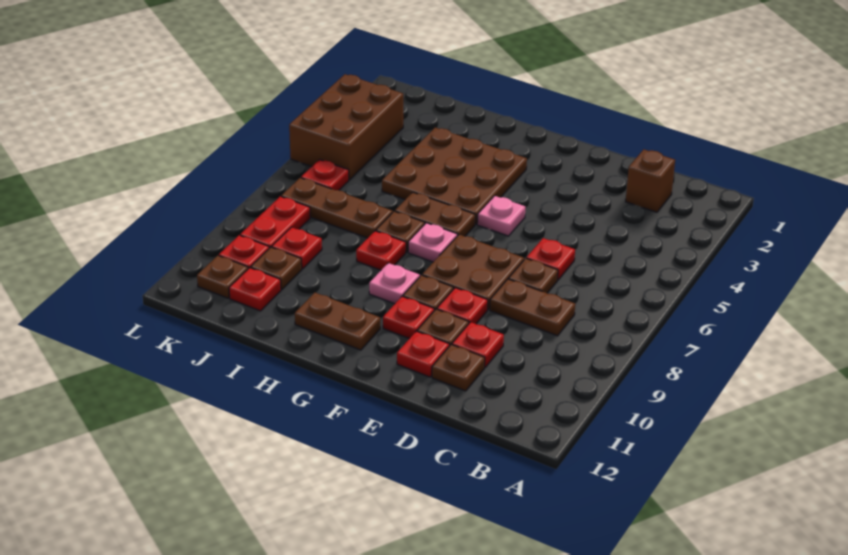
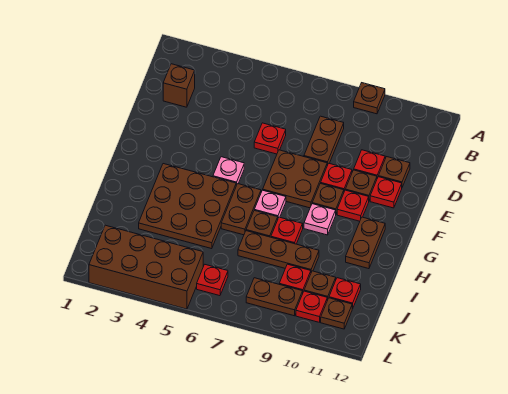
brown plate D7 level 1 -> brown plate A9 level 1
brown plate I7:K7 level 1 -> brown plate I7:I9 level 1
brown brick K3:L5 level 1 -> brown brick K2:L5 level 1
red plate K8:K9 level 1 -> brown plate K8:K9 level 1

